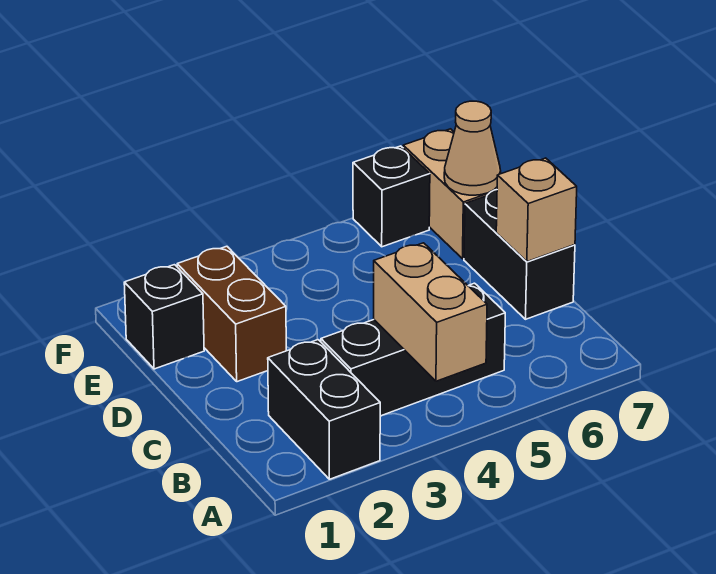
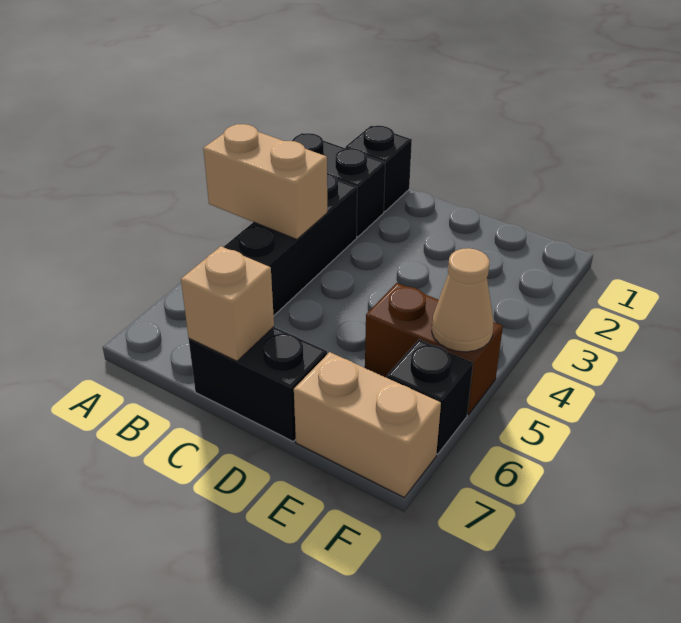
brown brick D2:E2 level 1 -> brown brick E5:F5 level 1
black brick E1 level 1 -> black brick B1 level 1
tan cone E7 level 2 -> tan cone F5 level 2

